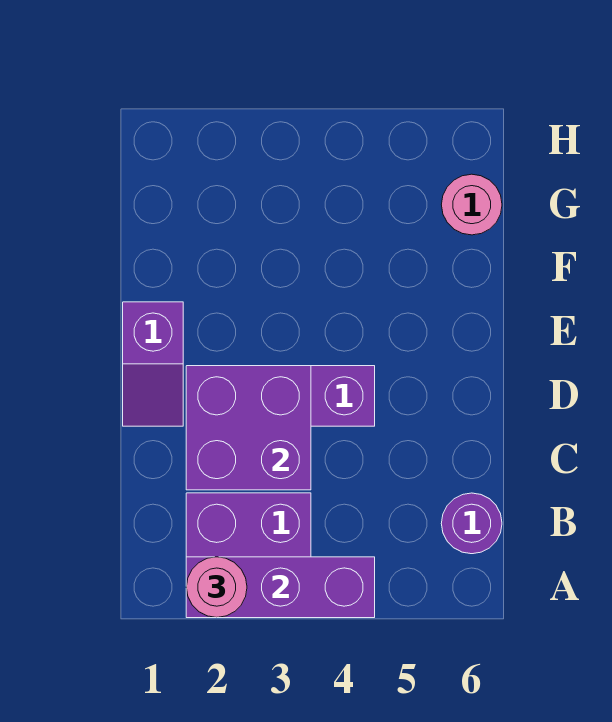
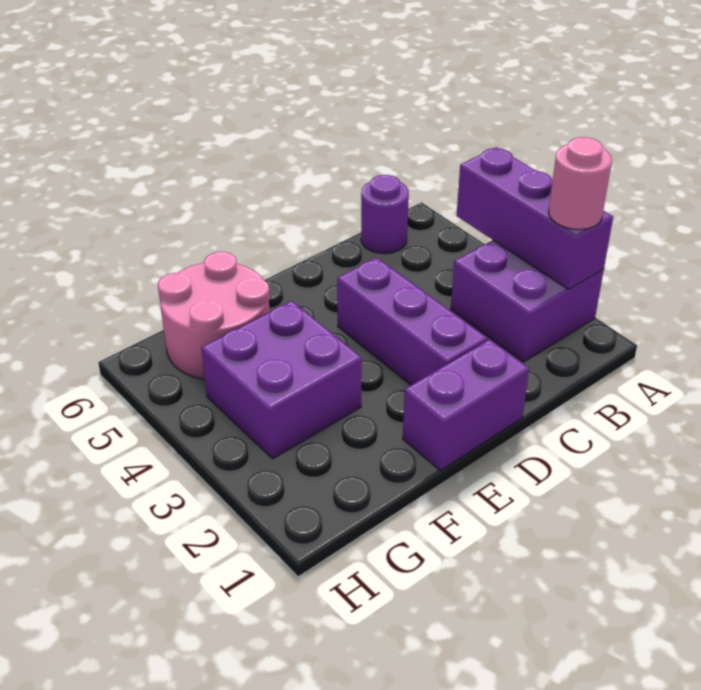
purple brick C2:D3 level 2 -> purple brick F3:G4 level 1
purple slope D1:E1 level 1 top E -> purple brick D1:E1 level 1
pink round brick G6 level 1 -> pink round brick F5:G6 level 1

